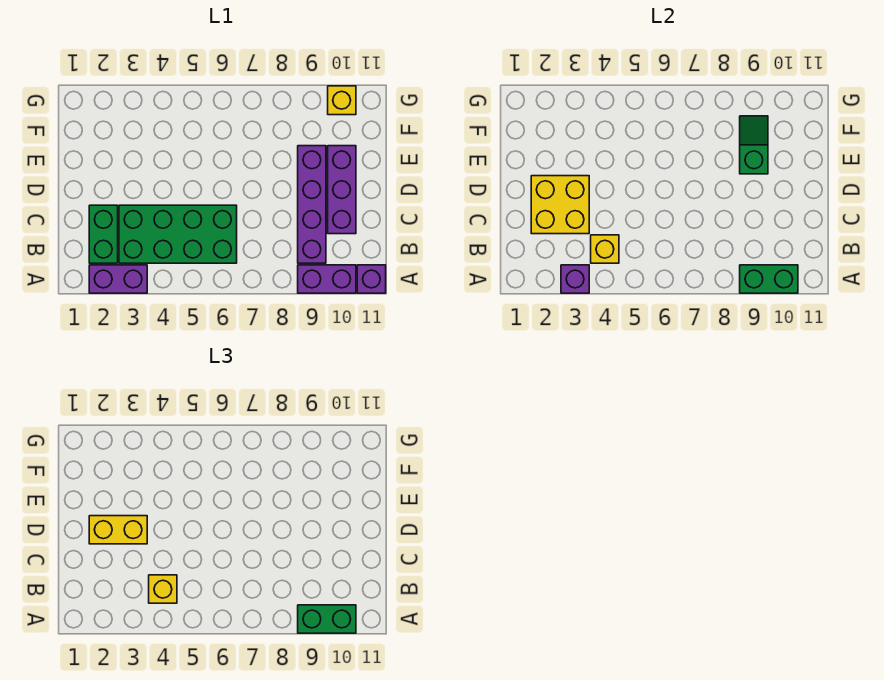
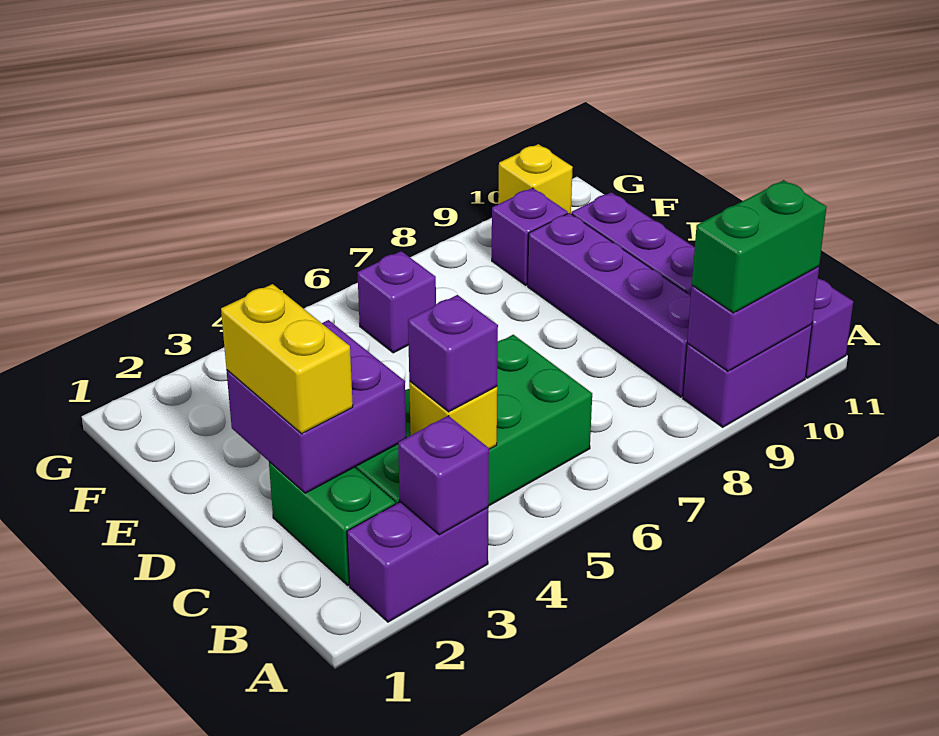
green brick A9:A10 level 2 -> purple brick A9:A10 level 2
yellow brick B4 level 3 -> purple brick B4 level 3
yellow brick C2:D3 level 2 -> purple brick C2:D3 level 2
yellow brick D2:D3 level 3 -> yellow brick C2:D2 level 3
green slope E9:F9 level 2 top E -> none
none -> purple brick F6 level 1
none -> purple brick F9 level 1

